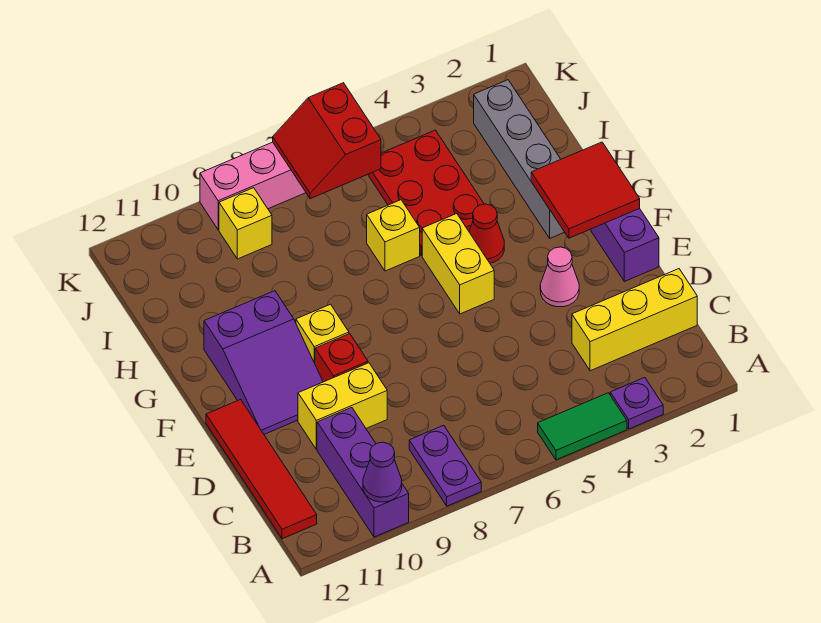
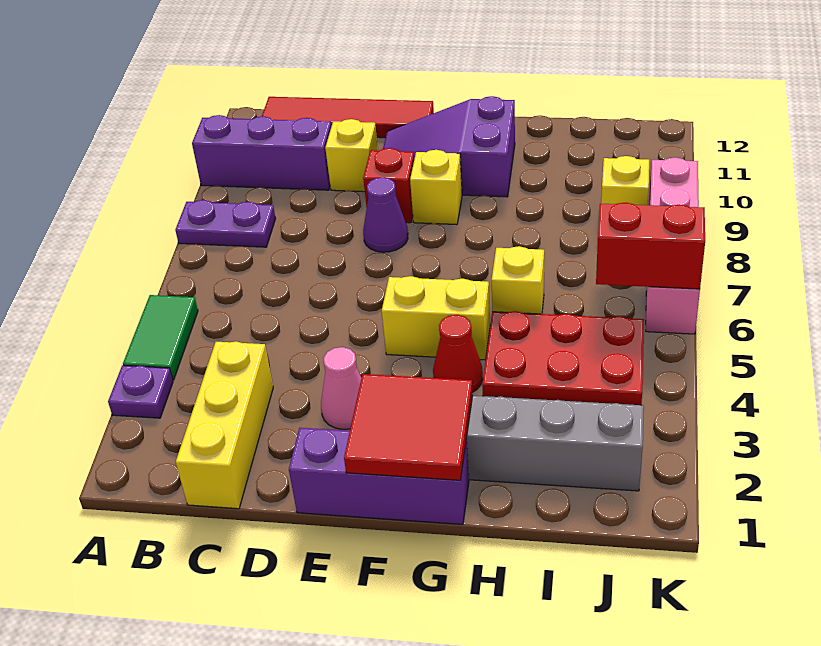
purple cone A10 level 2 -> purple cone E8 level 1
yellow brick D9:D10 level 1 -> yellow brick D10 level 1

